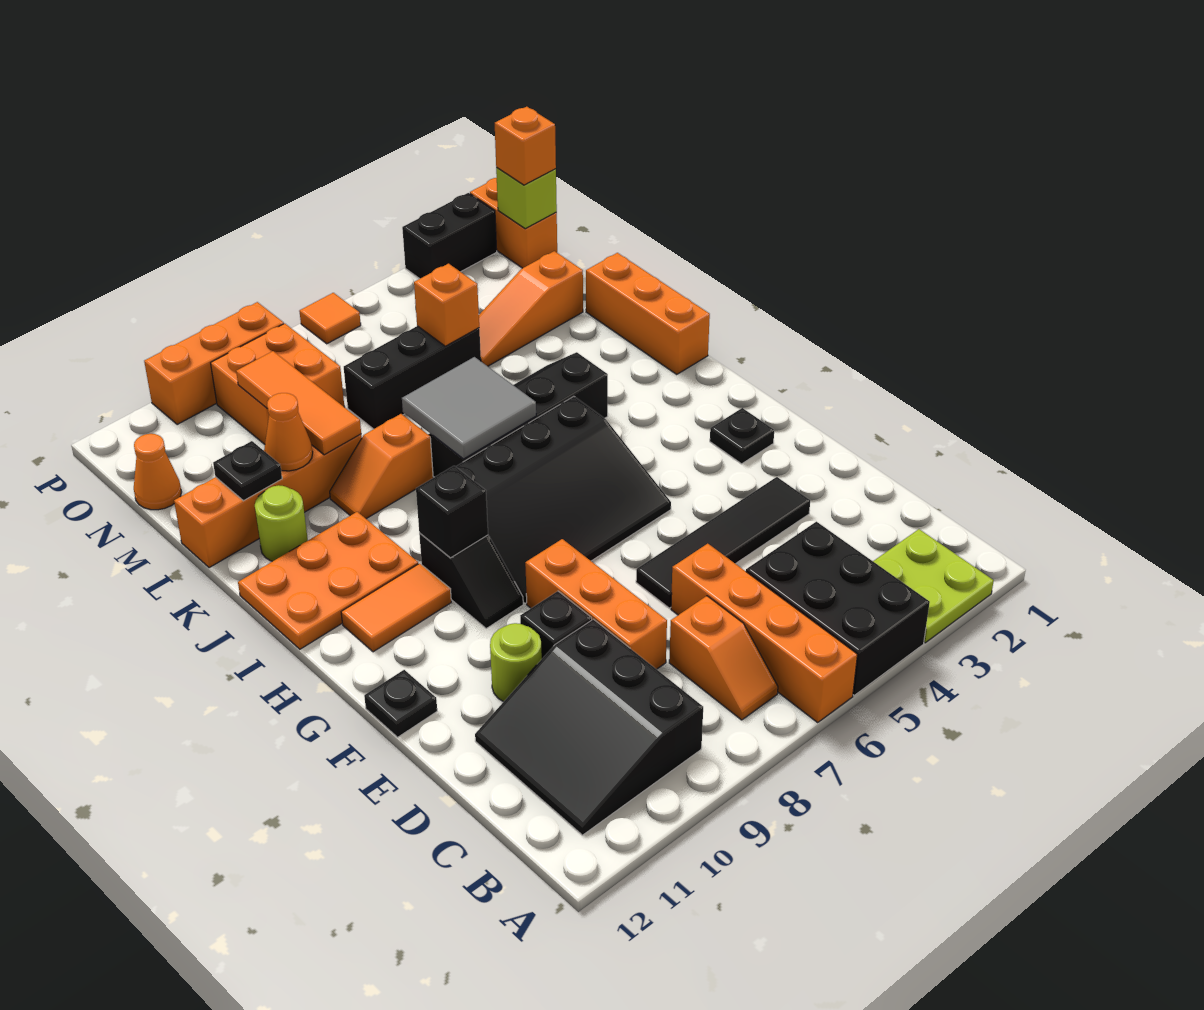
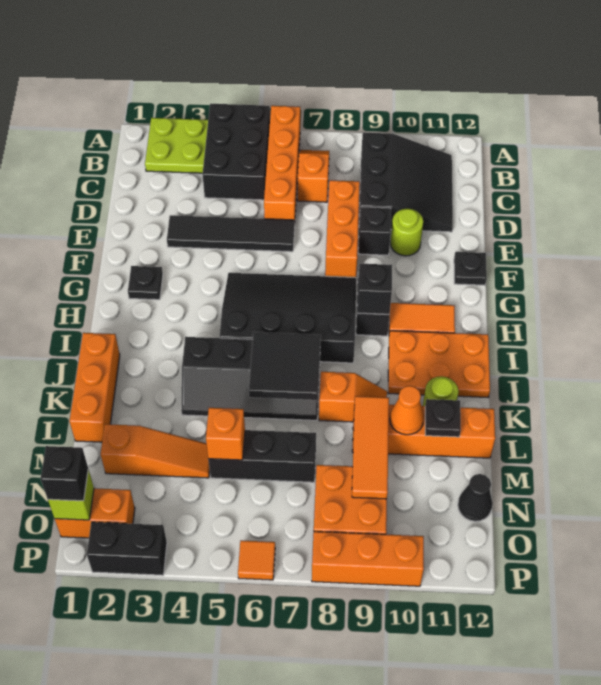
grey tile J6:K7 level 2 -> black tile J6:K7 level 2
orange cone N12 level 1 -> black cone N12 level 1
orange brick O1:P1 level 1 -> orange brick O1:O2 level 1
orange brick O1 level 3 -> black brick O1 level 3

